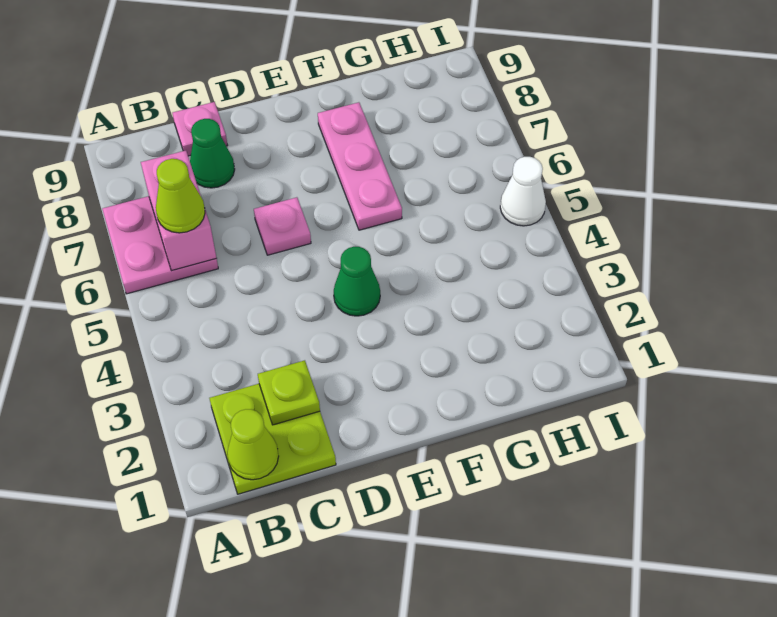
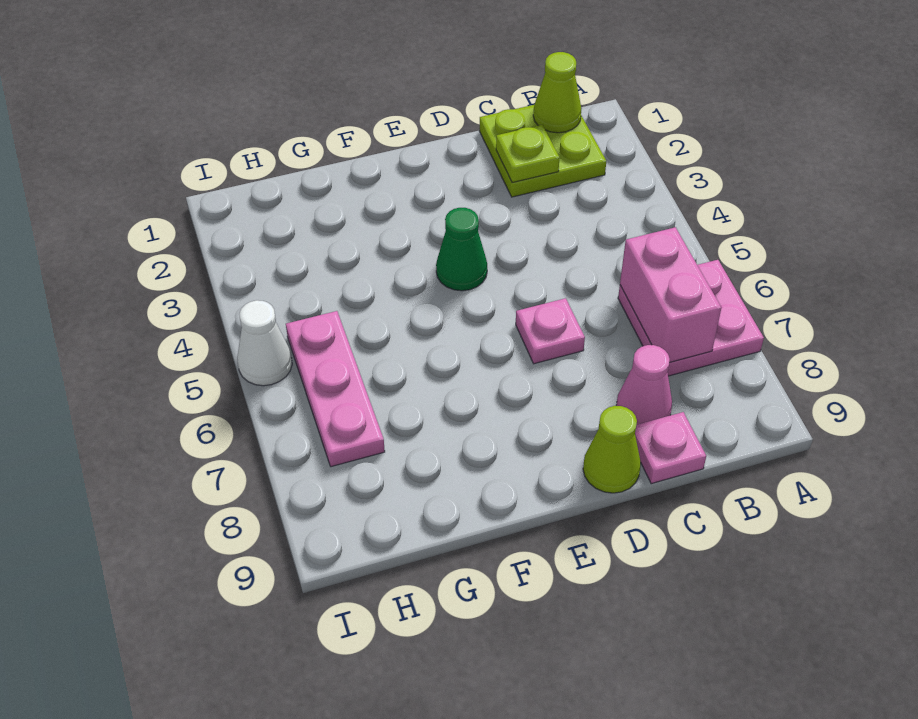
lime cone B6 level 3 -> lime cone D9 level 1
green cone C8 level 1 -> pink cone C8 level 1
pink plate F6:F8 level 1 -> pink plate H5:H7 level 1

